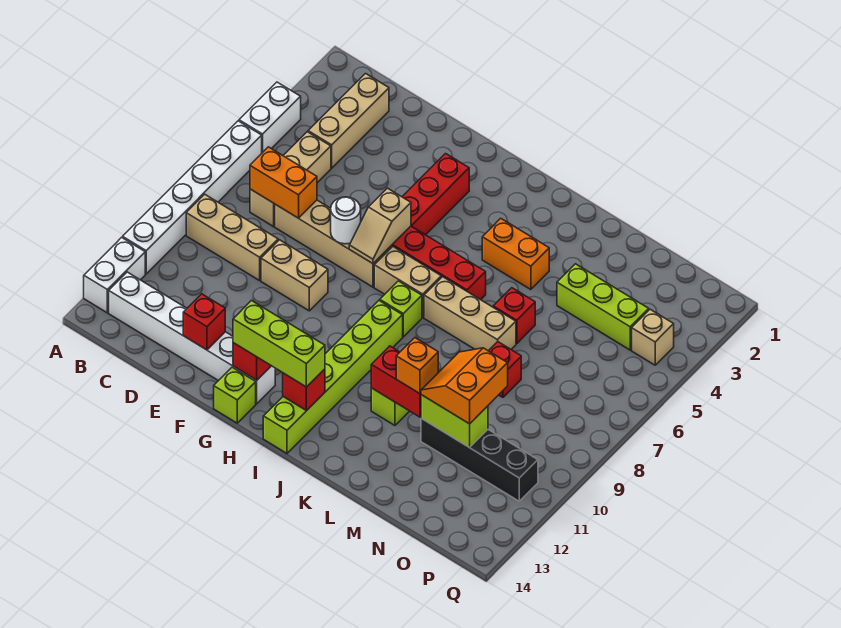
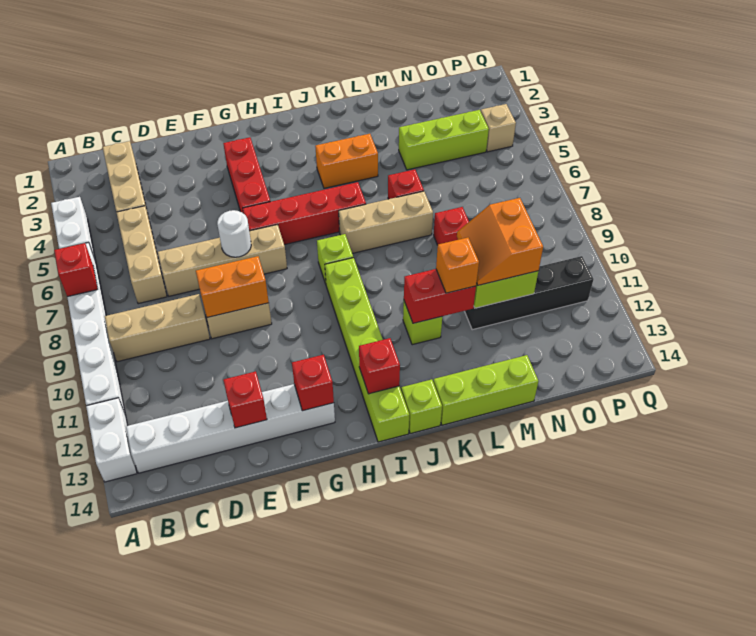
none -> red brick A7 level 2
orange brick C7:D7 level 2 -> orange brick E9:F9 level 2
tan slope G6:G7 level 2 top 6 -> none
lime brick G13:I13 level 3 -> lime brick K14:M14 level 1
lime brick G14 level 1 -> lime brick J14 level 1
tan brick H7:I7 level 1 -> none

